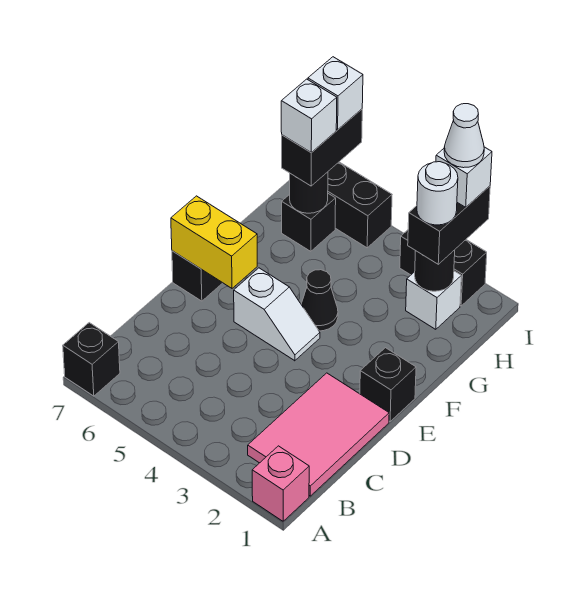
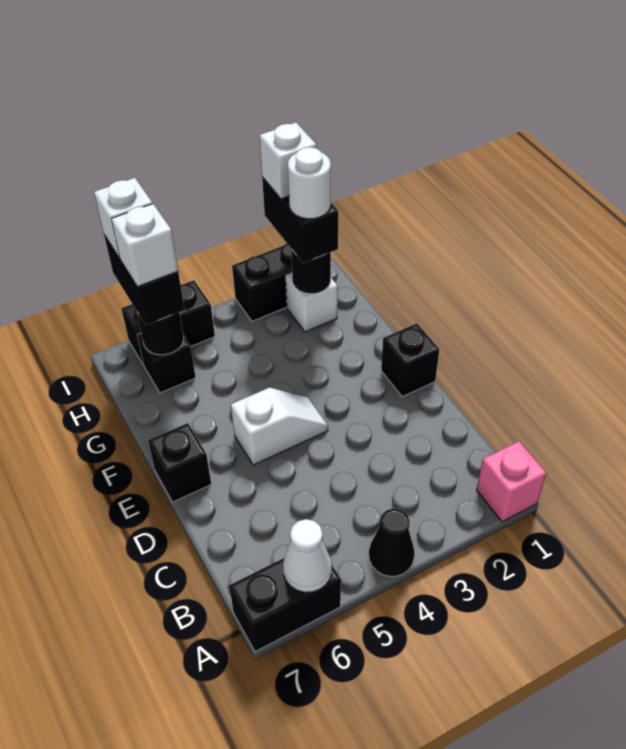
black brick A7 level 1 -> black brick A6:A7 level 1
pink tile B1:D2 level 1 -> none
yellow brick E6:E7 level 2 -> none
black cone F4 level 1 -> black cone A4 level 1
white cone I2 level 5 -> white cone A6 level 2

